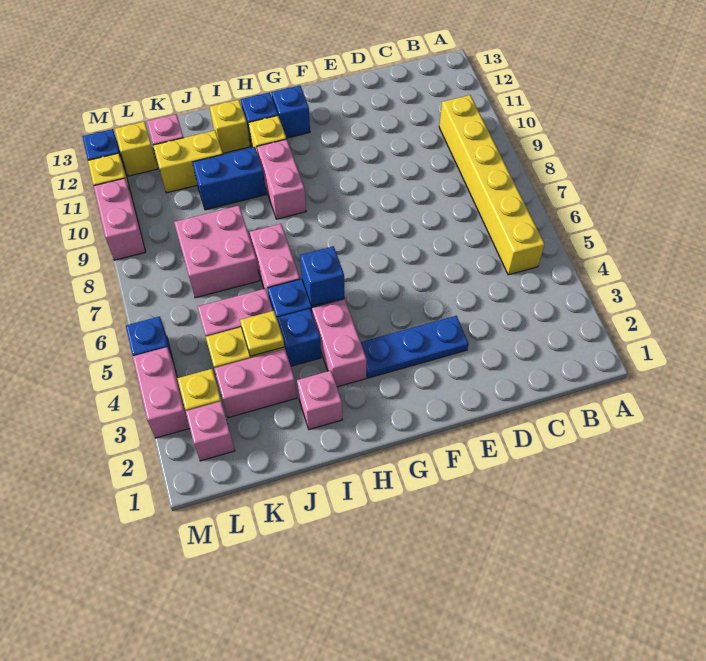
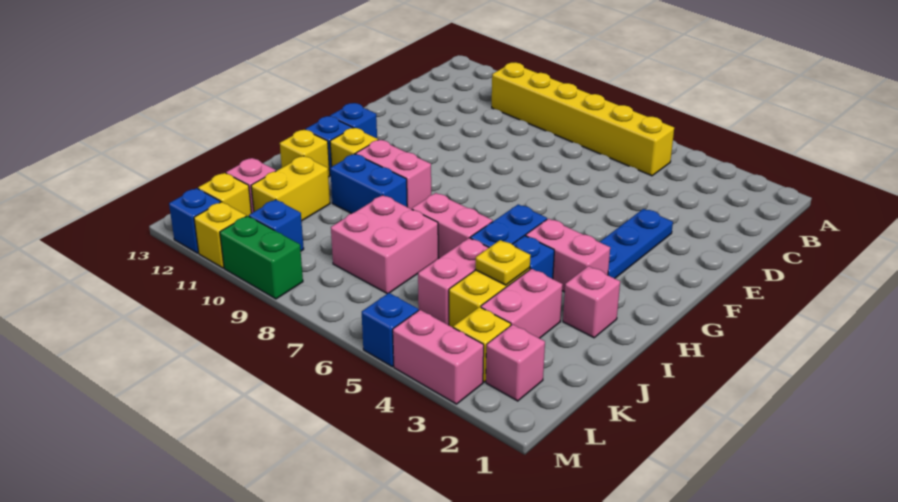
blue brick H5 level 2 -> blue brick L10 level 1
blue brick I10:J10 level 1 -> blue brick I9:I10 level 1
pink brick M9:M10 level 1 -> green brick M9:M10 level 1

